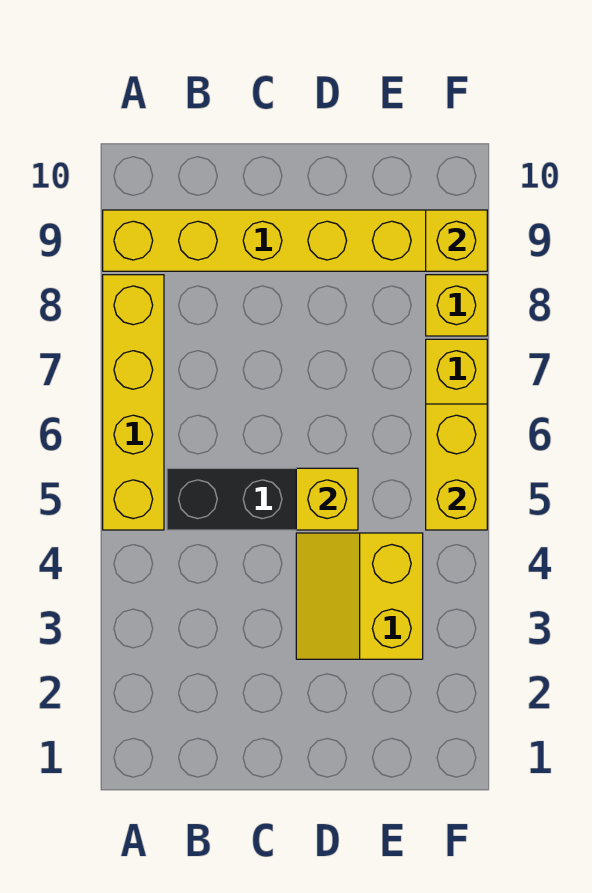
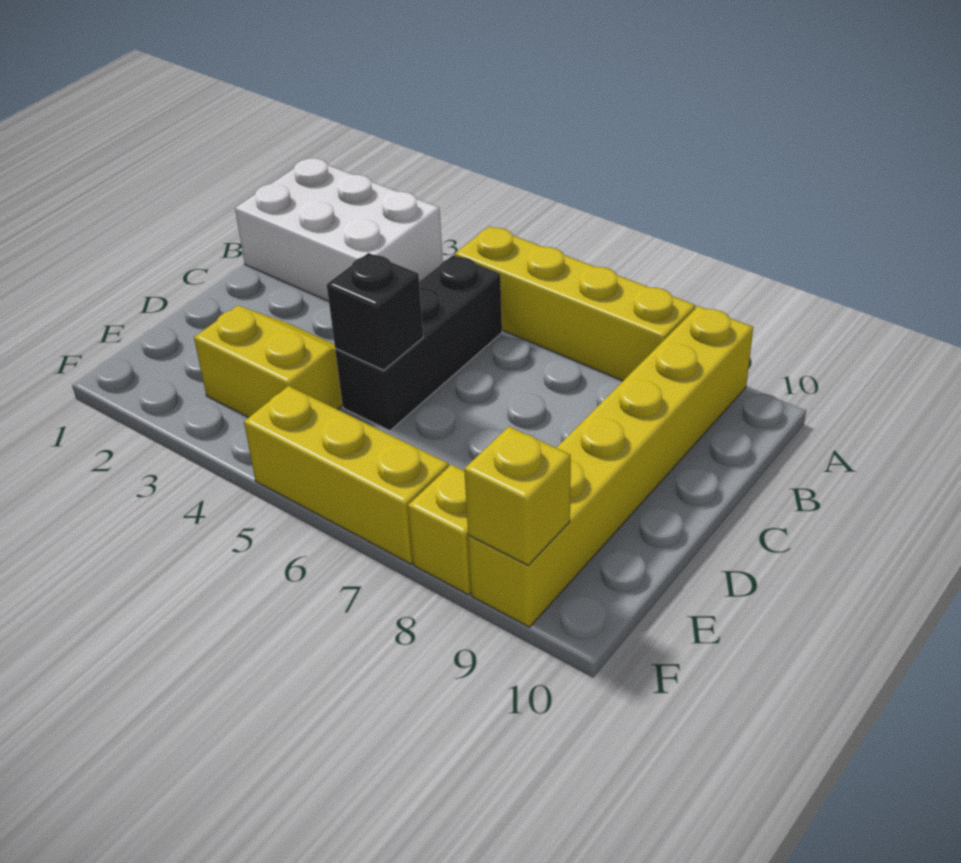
none -> white brick A1:B3 level 1
yellow brick D5 level 2 -> black brick D5 level 2
yellow brick F5:F6 level 2 -> none

